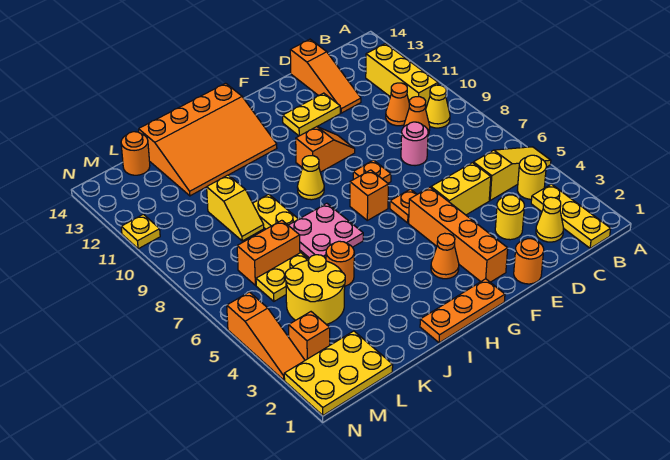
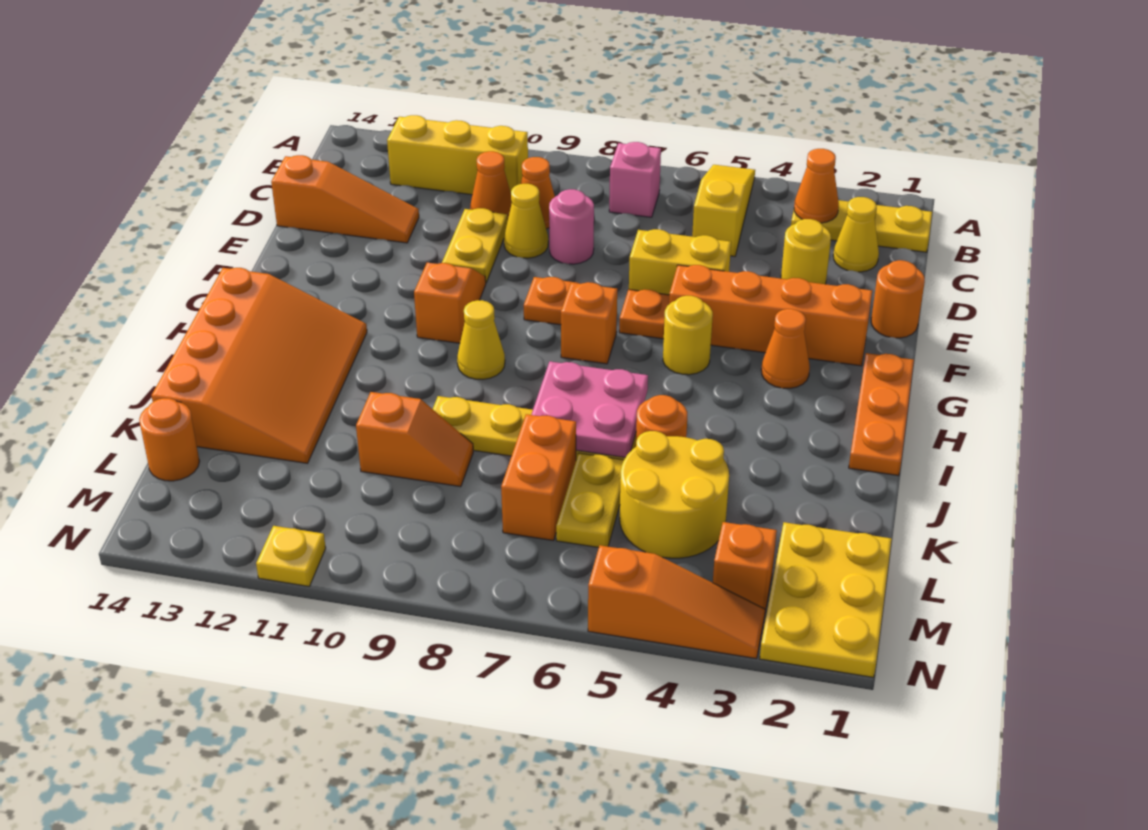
none -> orange cone B3 level 2
yellow round brick B4 level 1 -> yellow round brick G5 level 1
none -> pink brick B7 level 1
yellow cone B9 level 1 -> yellow cone D9 level 1
yellow brick D5:E5 level 1 -> yellow brick E5:E6 level 1
yellow plate E12:F12 level 1 -> yellow plate D10:E10 level 1
yellow slope K9:K10 level 1 top 10 -> orange slope K9:K10 level 1 top 10

